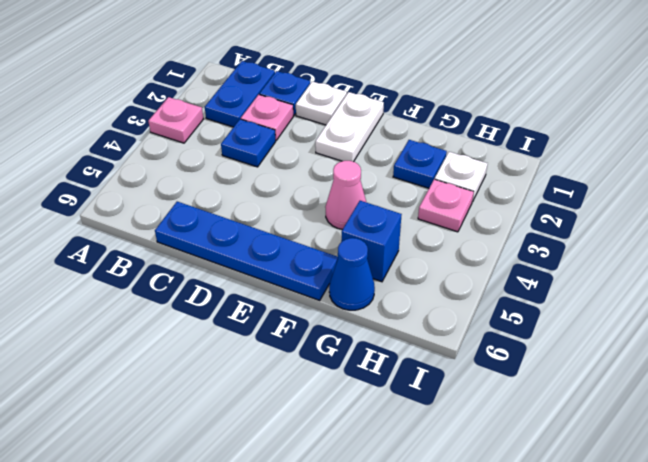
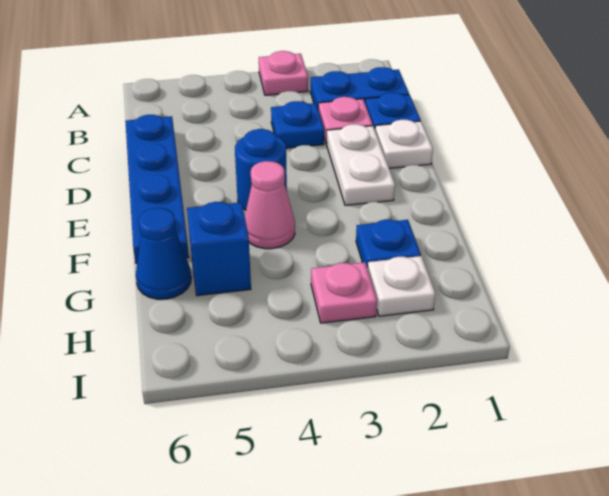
white plate E1:E2 level 1 -> white plate D2:E2 level 1
none -> blue round brick E4 level 1

